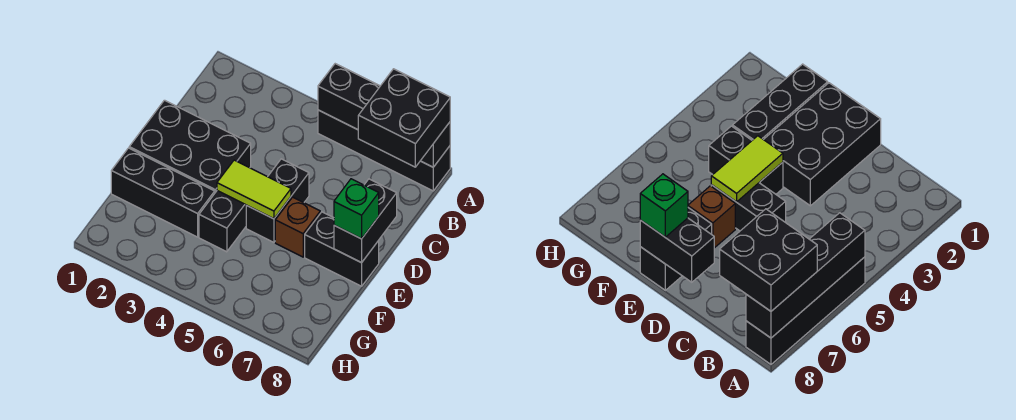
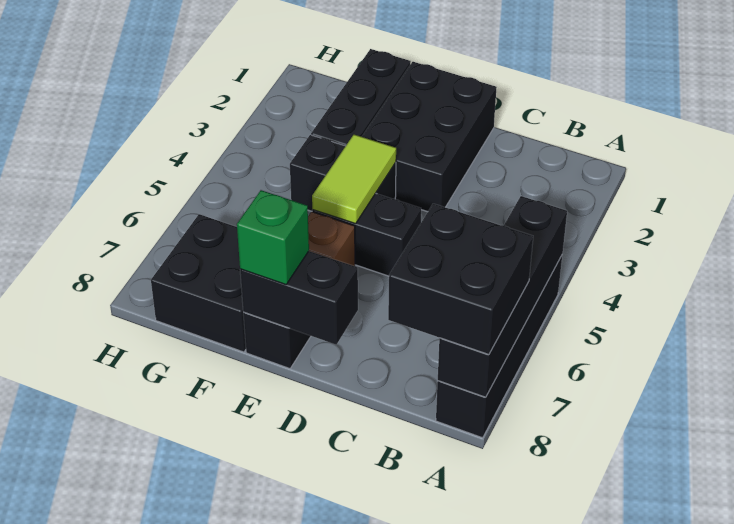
none -> black brick F7:G8 level 1

